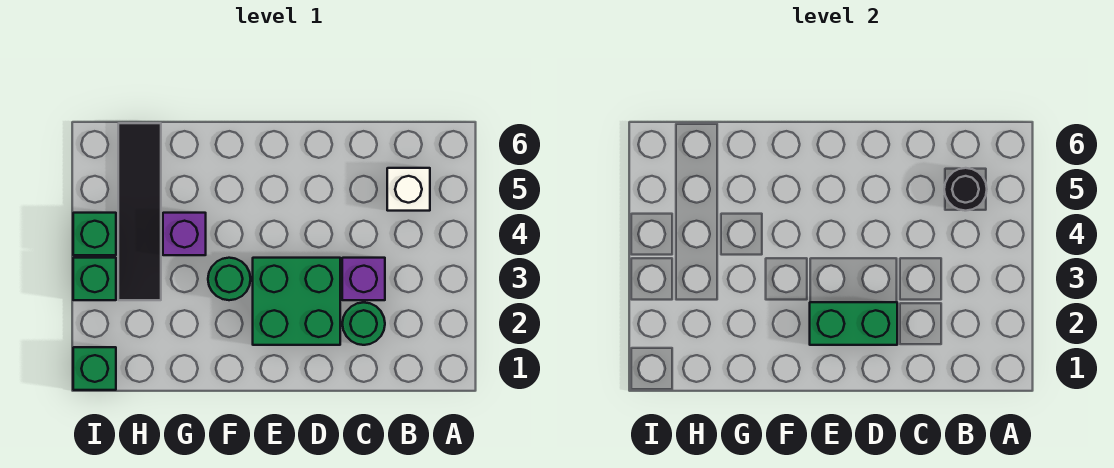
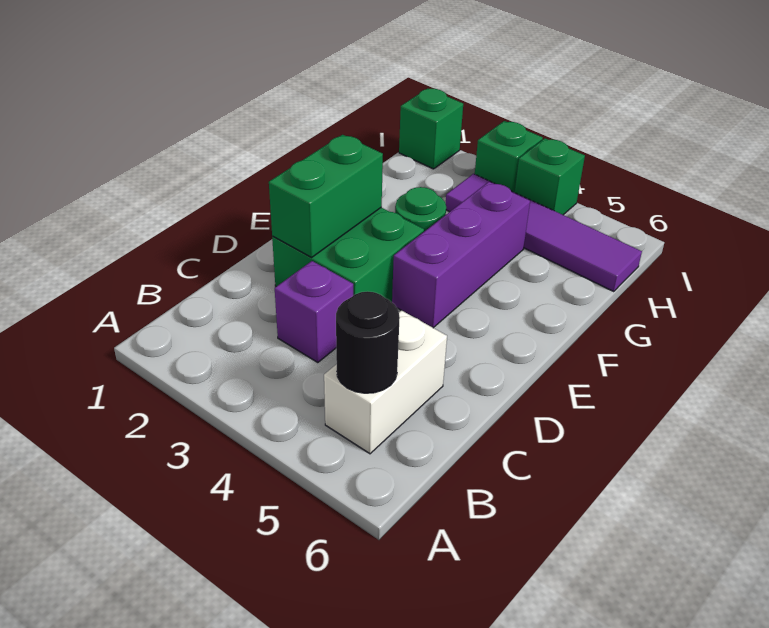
white brick B5 level 1 -> white brick B5:C5 level 1
green round brick C2 level 1 -> none
purple brick G4 level 1 -> purple brick E4:G4 level 1
black tile H3:H6 level 1 -> purple tile H3:H6 level 1

